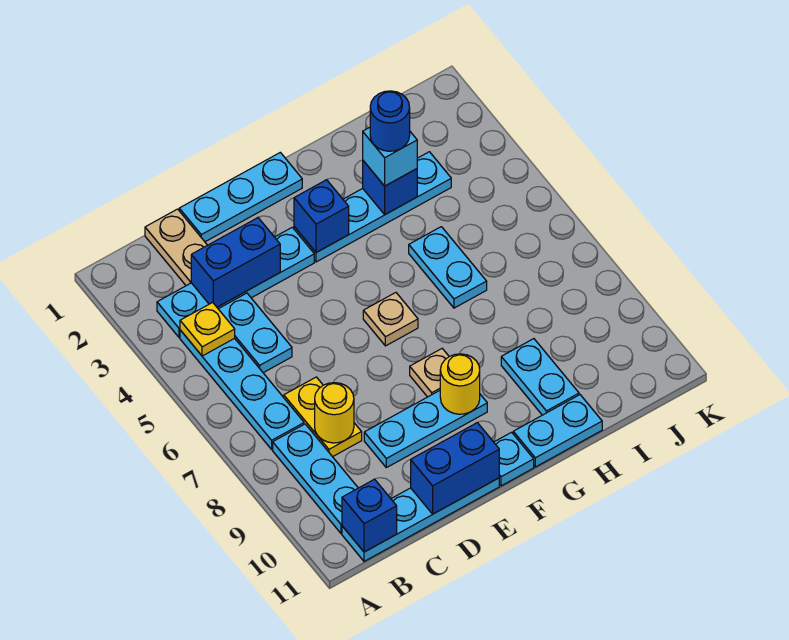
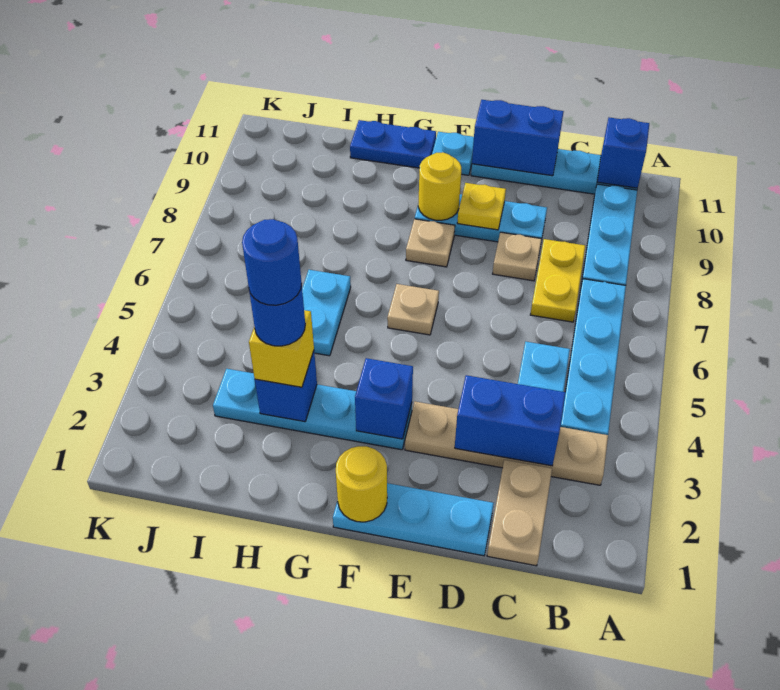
cyan plate B3:E3 level 1 -> tan plate B3:E3 level 1
yellow plate B4 level 2 -> yellow plate E9 level 2
yellow round brick C8 level 2 -> yellow round brick F1 level 2
none -> tan plate D8 level 1
cyan plate G11:H11 level 1 -> blue plate G11:H11 level 1
cyan brick H3 level 3 -> yellow brick H3 level 3
none -> blue round brick H3 level 5
cyan plate H9:H10 level 1 -> none

